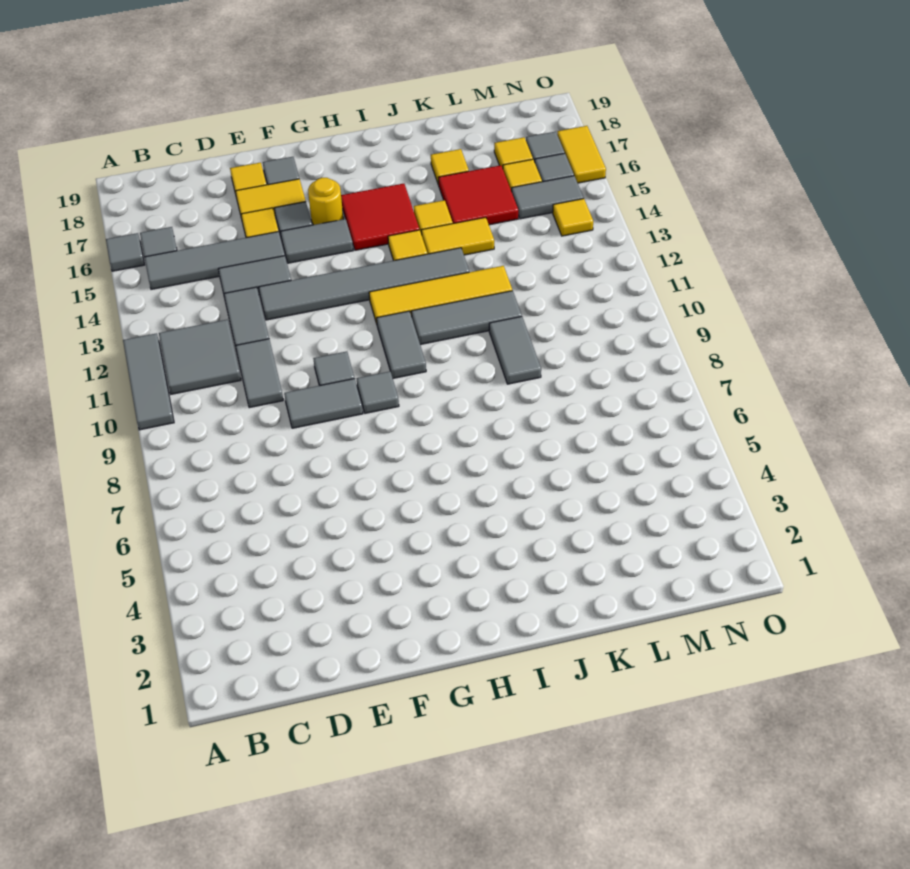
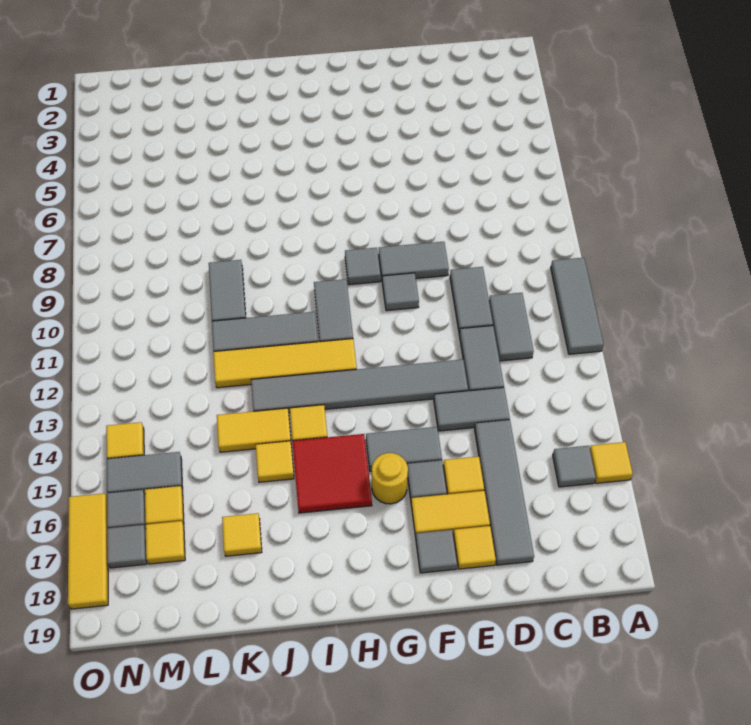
grey tile A16 level 1 -> yellow tile A16 level 1
grey tile B11:C12 level 1 -> grey tile C11:C12 level 1
grey tile B15:E15 level 1 -> grey tile D15:D18 level 1
red tile K15:L16 level 1 -> none
yellow tile O16:O17 level 1 -> yellow tile O16:O18 level 1

